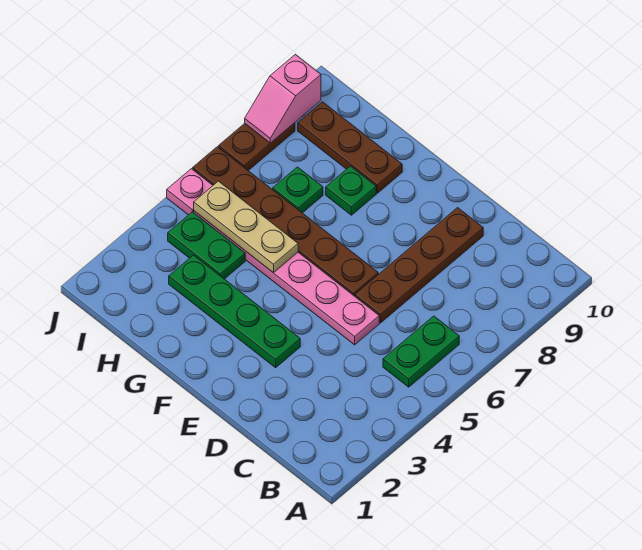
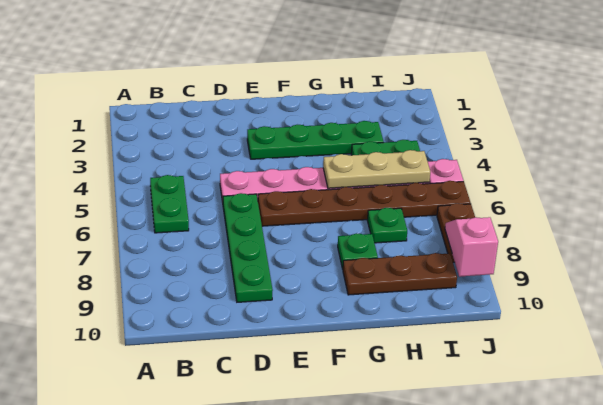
brown plate D6:D9 level 1 -> green plate D6:D9 level 1

